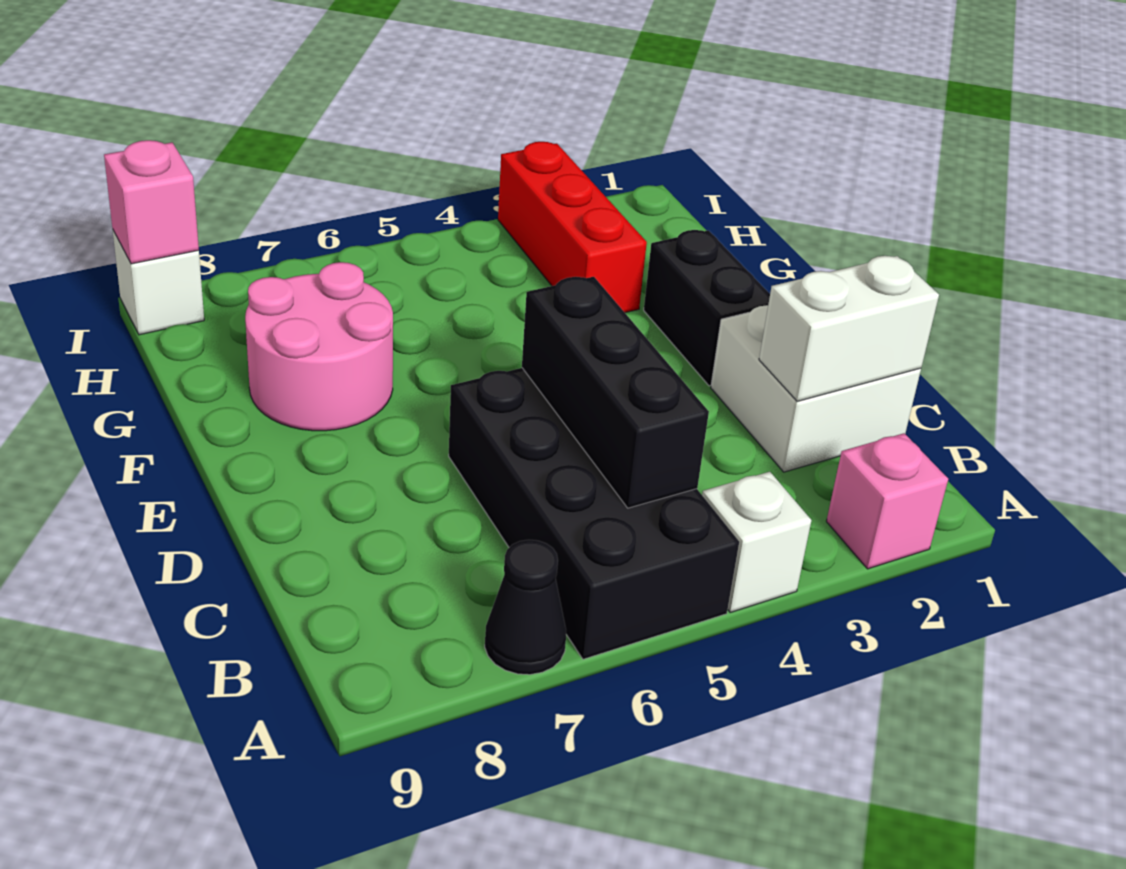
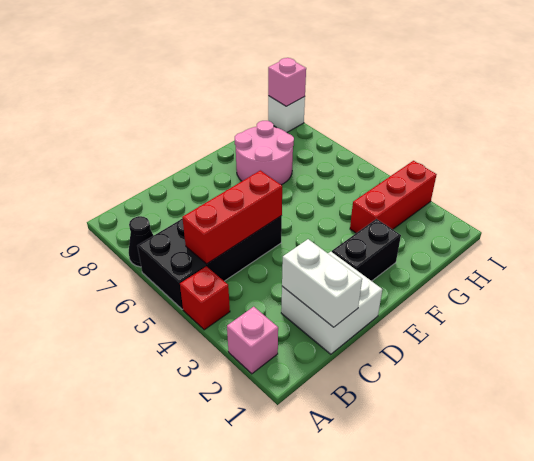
white brick A4 level 1 -> red brick A4 level 1
black brick B5:D5 level 2 -> red brick B5:D5 level 2

